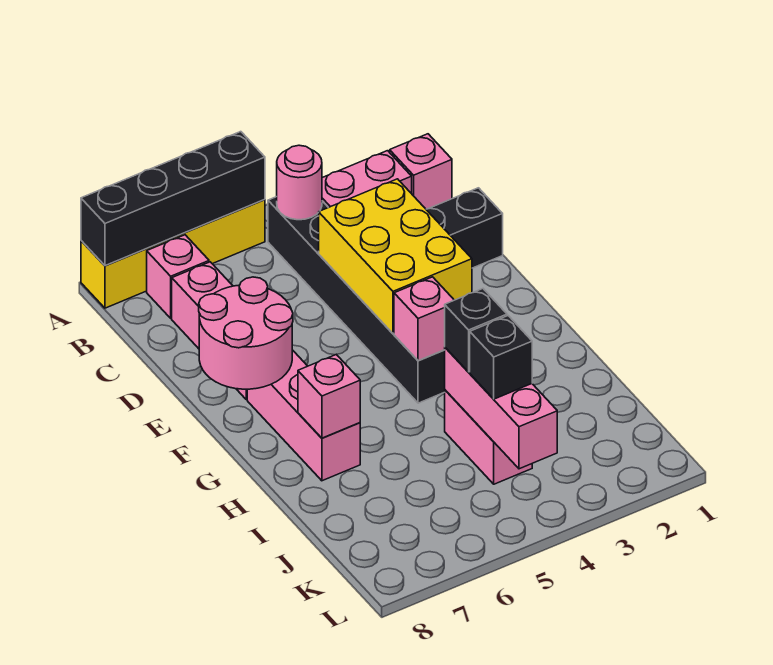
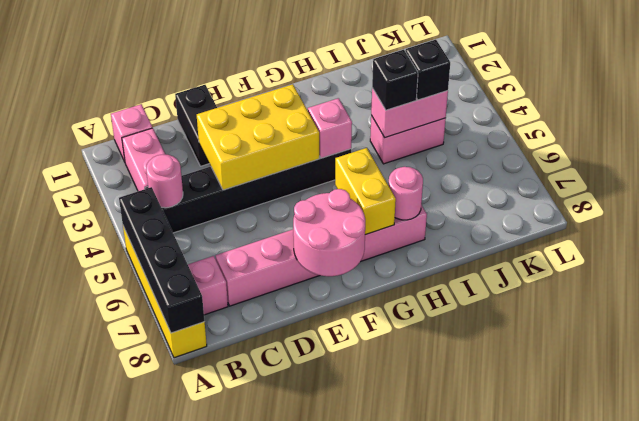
none -> yellow brick G6:G7 level 2
pink brick H7 level 2 -> pink round brick H7 level 2
pink brick I4:K4 level 2 -> pink brick I4:J4 level 2

